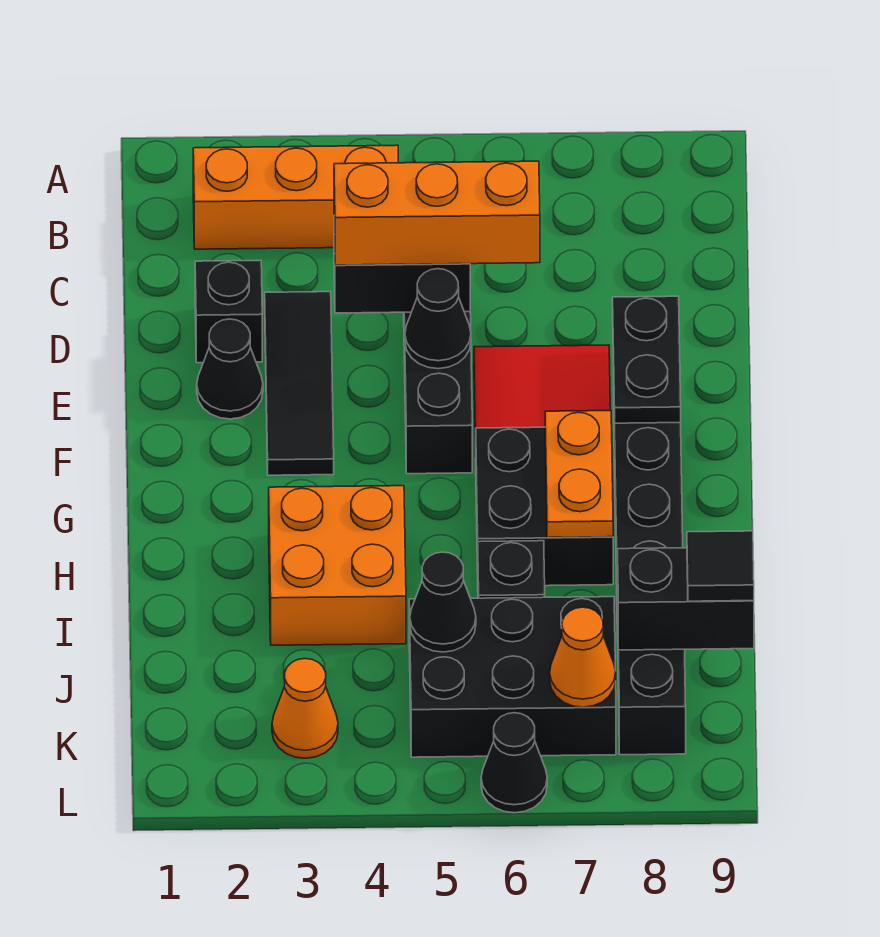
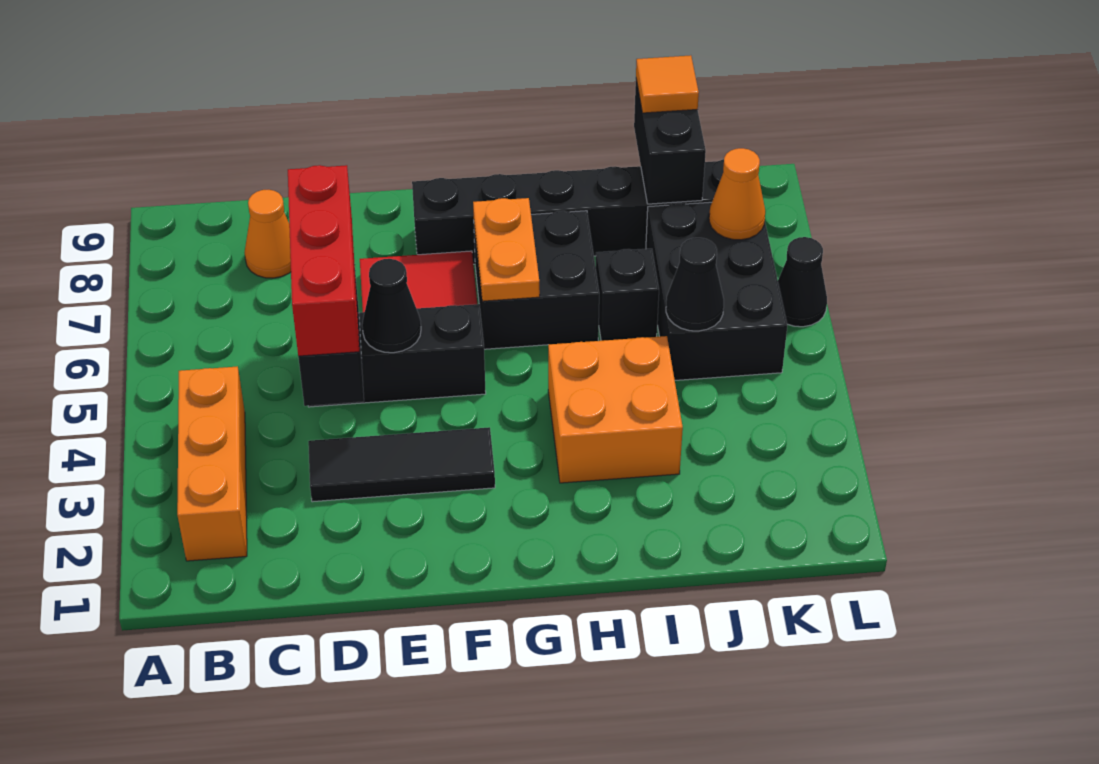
black brick D2 level 1 -> none
orange brick D4:D6 level 3 -> red brick D4:D6 level 3
black cone E2 level 1 -> none
black plate E8:F8 level 2 -> none
orange plate G7:H7 level 2 -> orange plate G6:G7 level 2
black tile J9 level 3 -> orange tile J9 level 3
orange cone K3 level 1 -> orange cone C8 level 1

